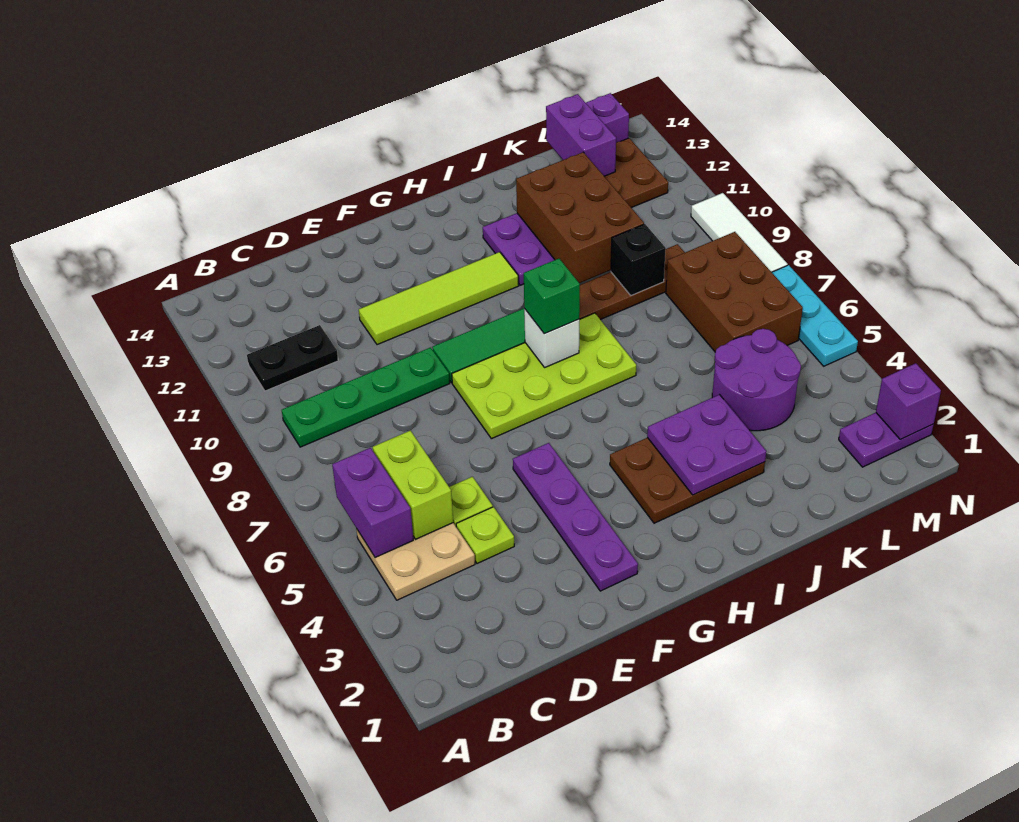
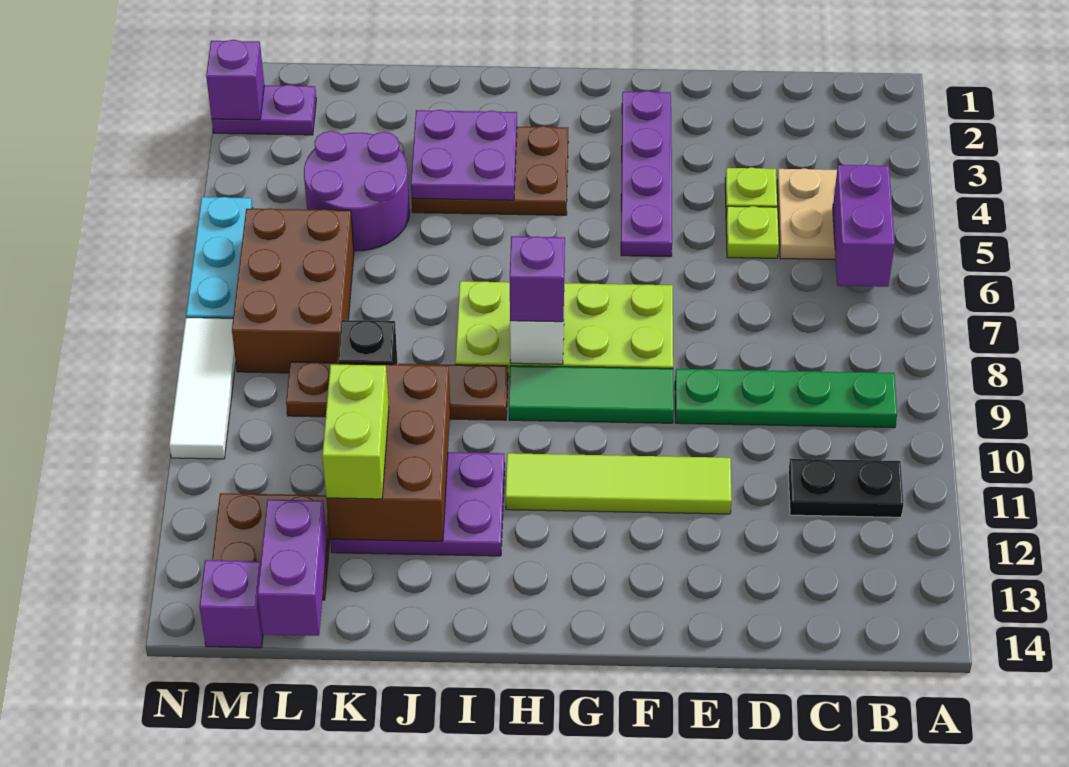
lime brick C5:C6 level 2 -> lime brick K11:K12 level 3
green brick H8 level 3 -> purple brick H8 level 3

